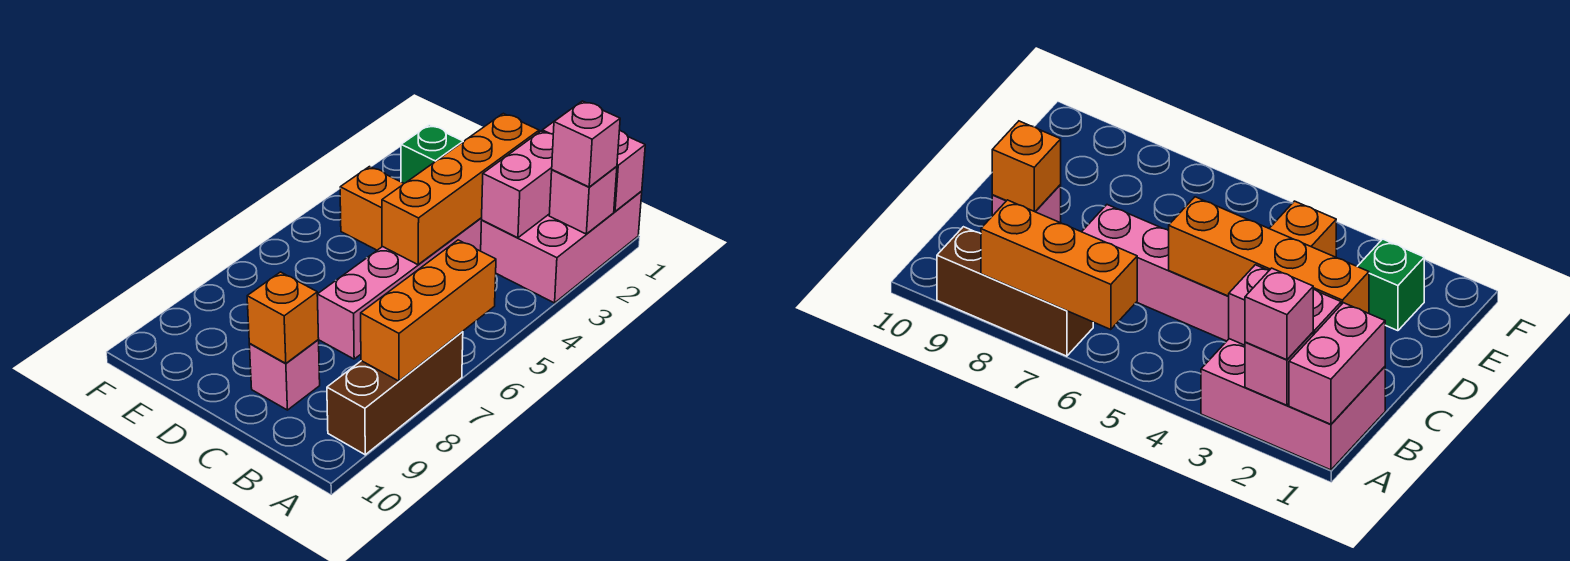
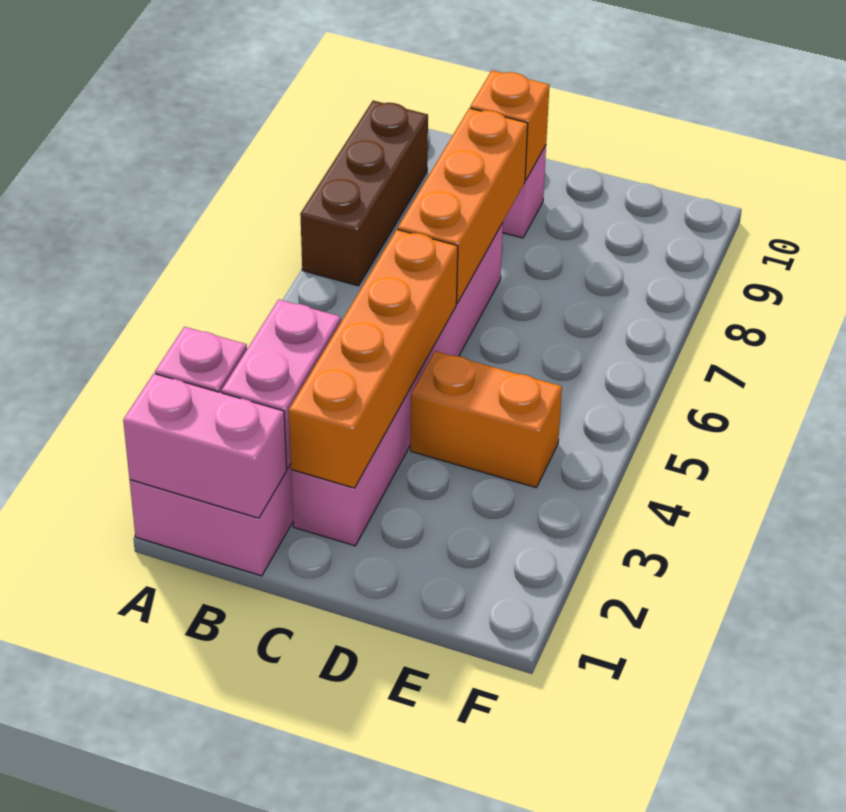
pink brick A2 level 3 -> none
orange brick A6:A8 level 2 -> orange brick C6:C8 level 2
green brick E2 level 1 -> none

